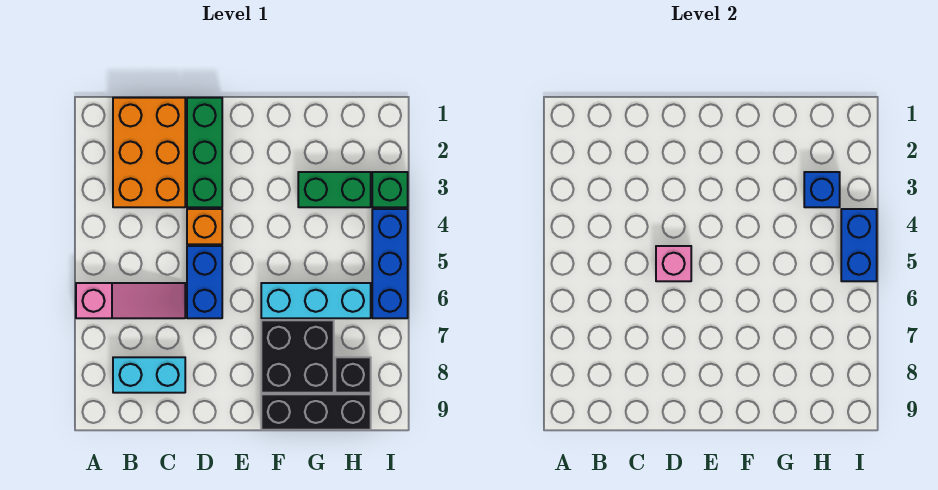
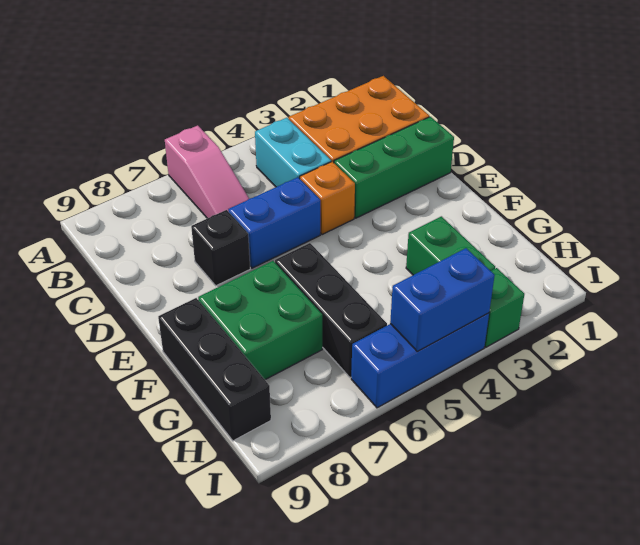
cyan brick B8:C8 level 1 -> cyan brick B4:C4 level 1
pink brick D5 level 2 -> none
cyan brick F6:H6 level 1 -> black brick F6:H6 level 1
black brick F7:G8 level 1 -> green brick F7:G8 level 1
blue brick H3 level 2 -> none
black brick H8 level 1 -> black brick D7 level 1

